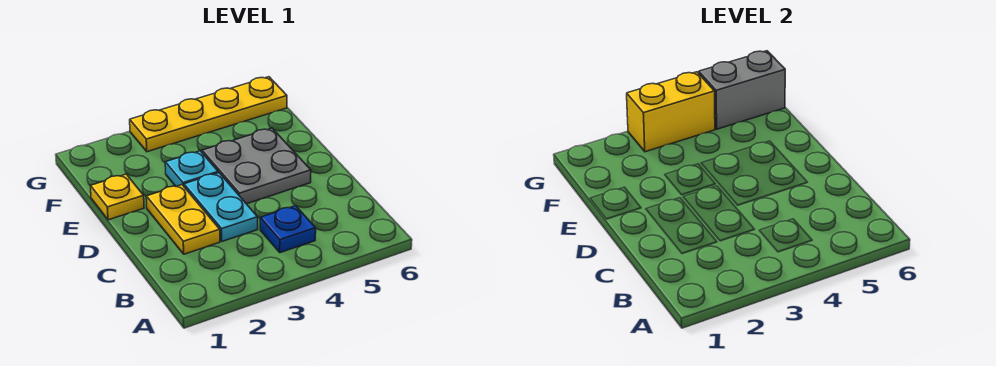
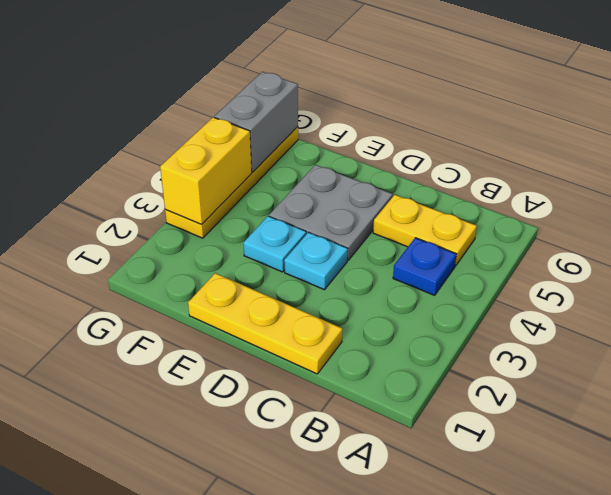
yellow plate C2:D2 level 1 -> yellow plate B5:C5 level 1
cyan plate C3:D3 level 1 -> cyan plate D3 level 1
yellow plate E1 level 1 -> yellow plate C1:E1 level 1

